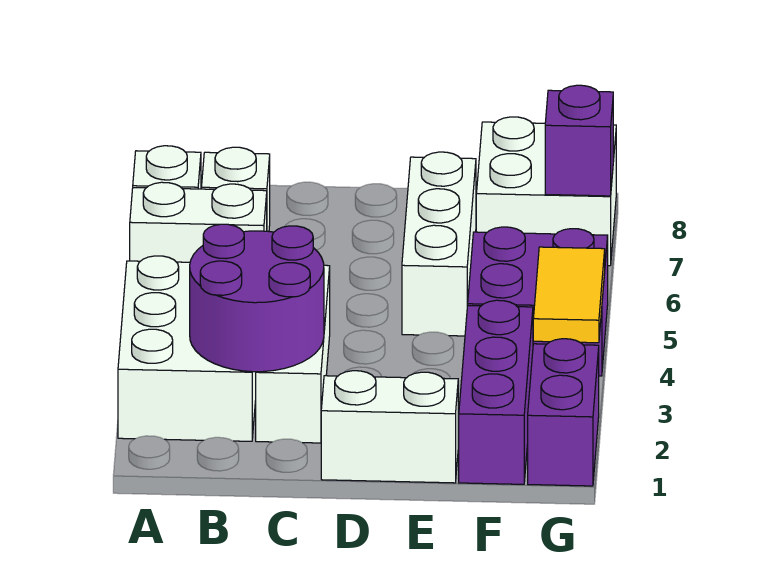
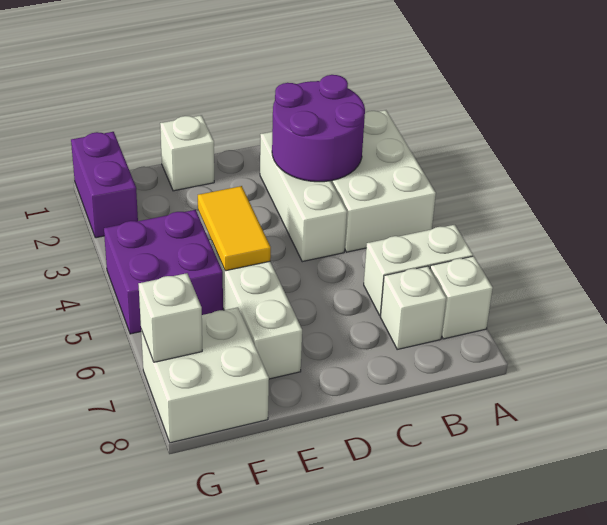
white brick D1:E1 level 1 -> white brick E1 level 1
purple brick F1:F3 level 1 -> none
yellow tile G3:G4 level 2 -> yellow tile E4:E5 level 2
purple brick G7 level 2 -> white brick G7 level 2

